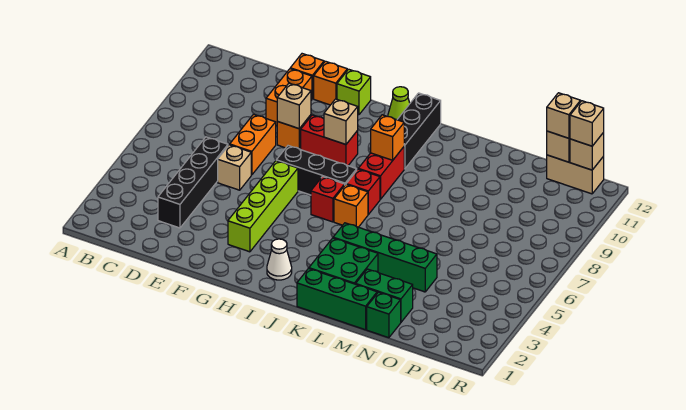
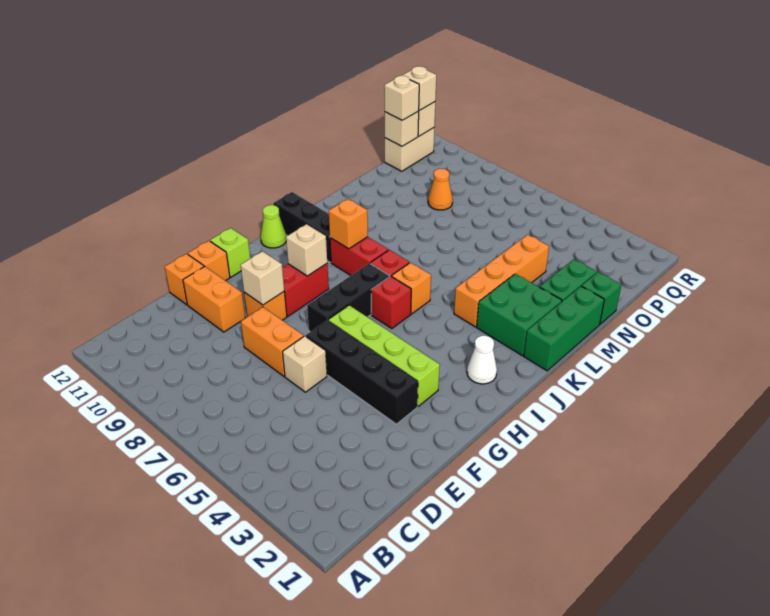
black brick D3:D6 level 1 -> black brick F3:F6 level 1
green brick K4:N4 level 1 -> orange brick K4:N4 level 1
none -> orange cone O9 level 1

